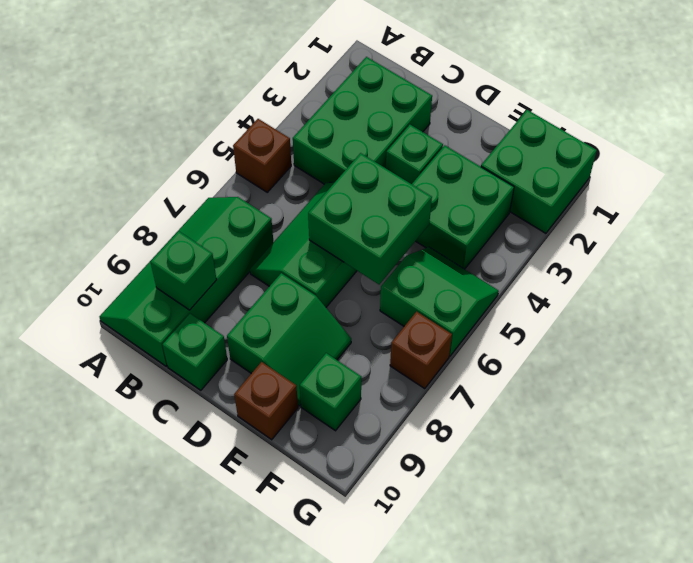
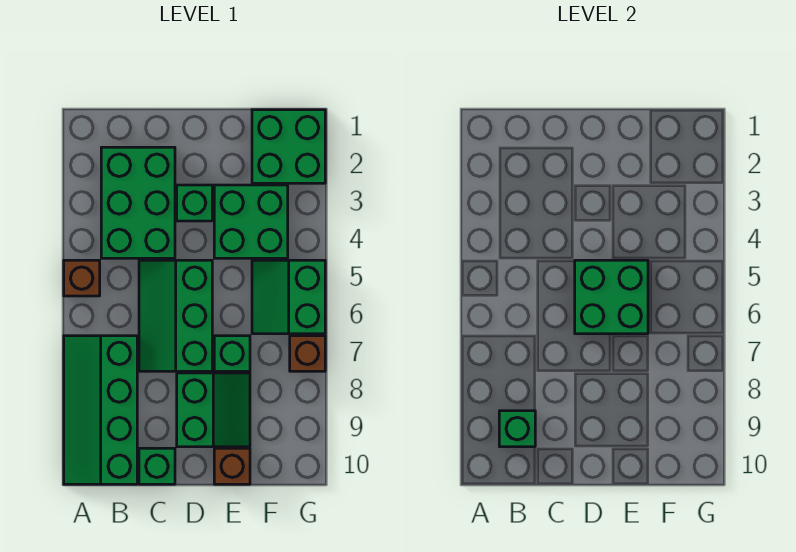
green slope F5:G6 level 1 top 6 -> green slope F5:G6 level 1 top G
green brick F9 level 1 -> green brick E7 level 1

